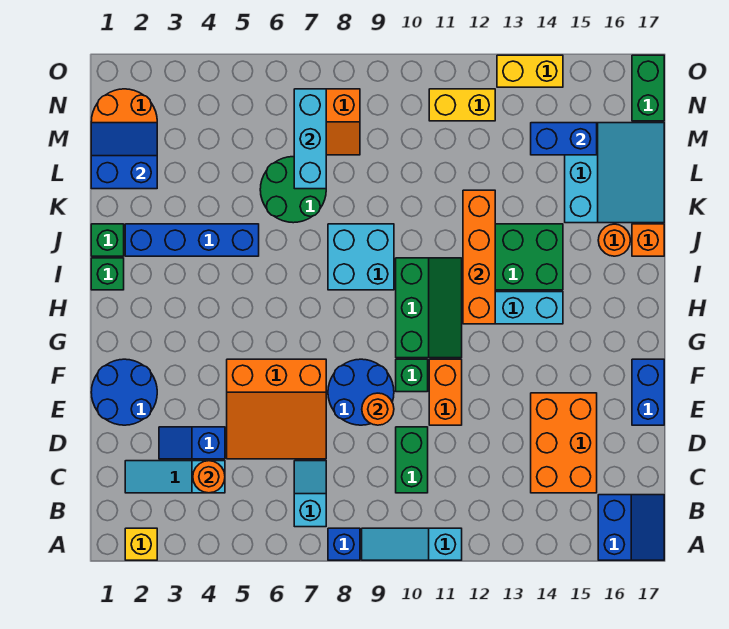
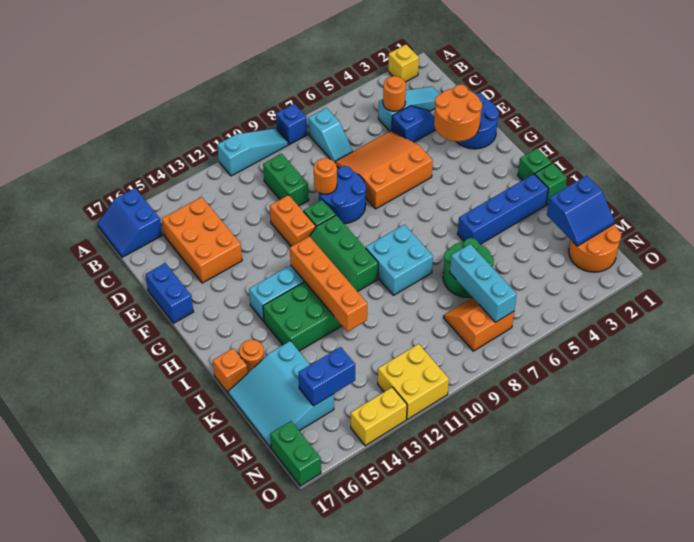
none -> orange round brick E2:F3 level 2
yellow brick N11:N12 level 1 -> yellow brick N11:O12 level 1

